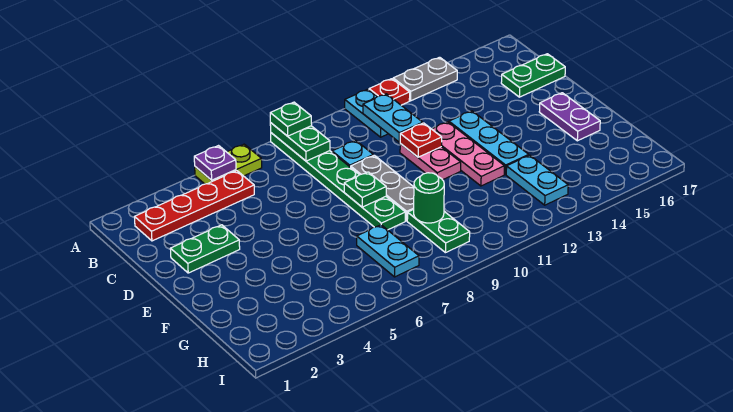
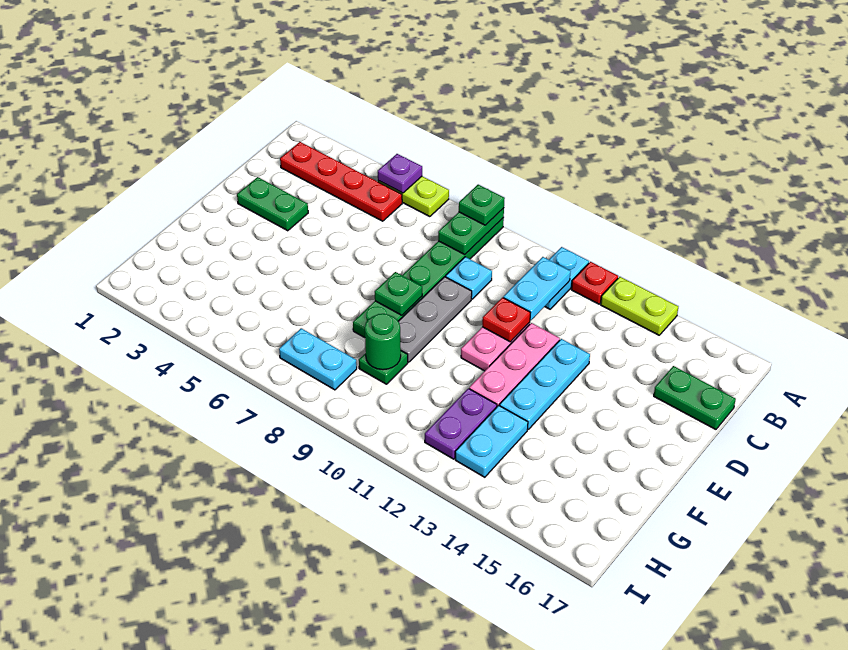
grey plate A13:A14 level 1 -> lime plate A13:A14 level 1
purple plate E16:F16 level 1 -> purple plate G12:H12 level 1
cyan plate G7:H7 level 1 -> cyan plate H7:H8 level 1
green plate G9:H9 level 1 -> green plate G9 level 1

